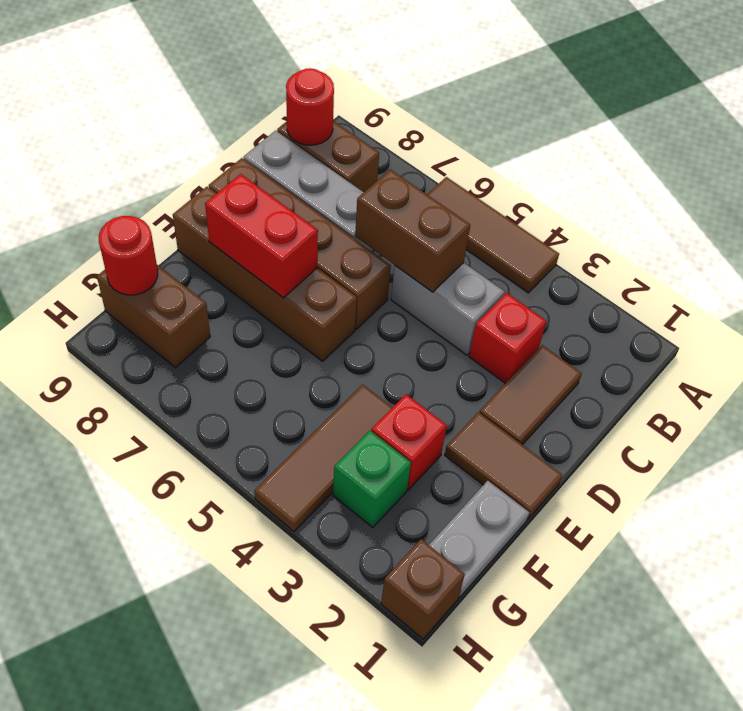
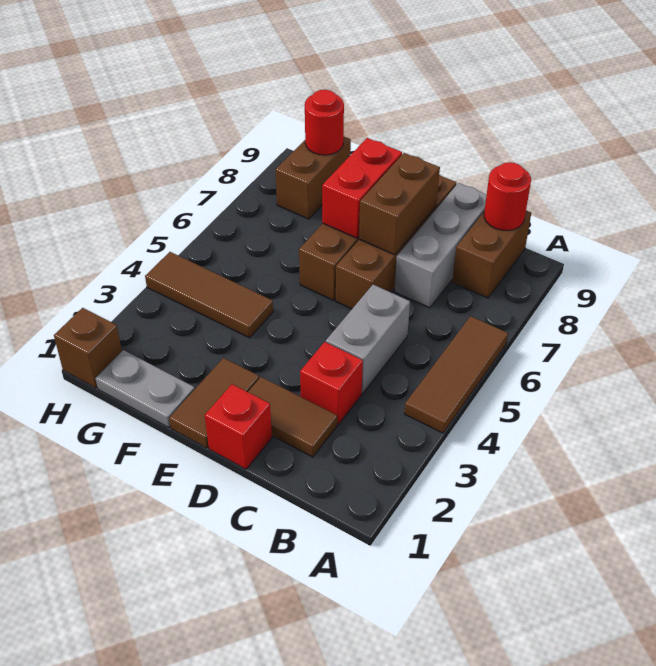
brown brick C5:C6 level 2 -> brown brick D7:D8 level 2
red brick F3 level 1 -> red brick D1 level 1
green brick G3 level 1 -> none

